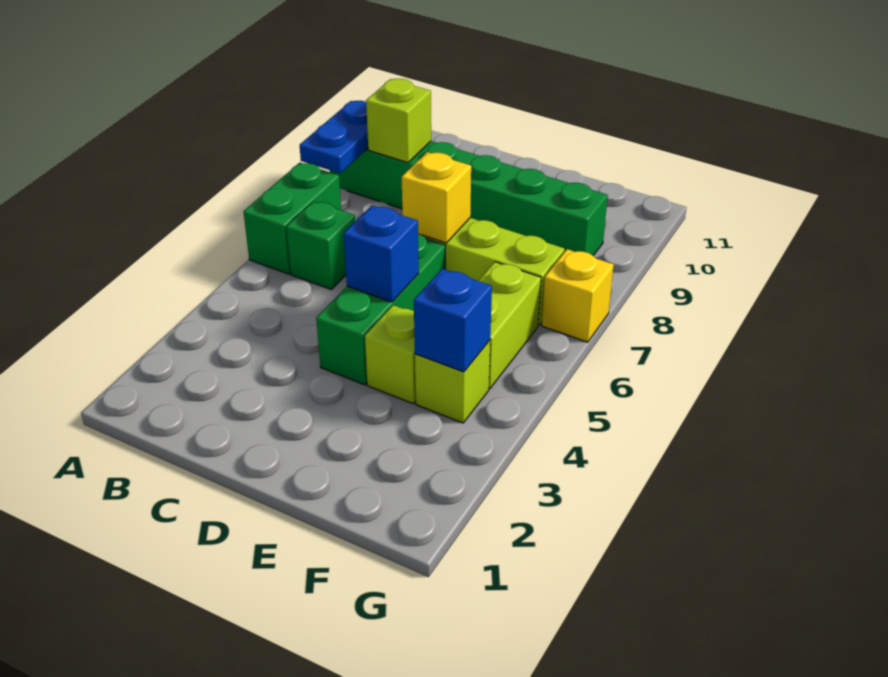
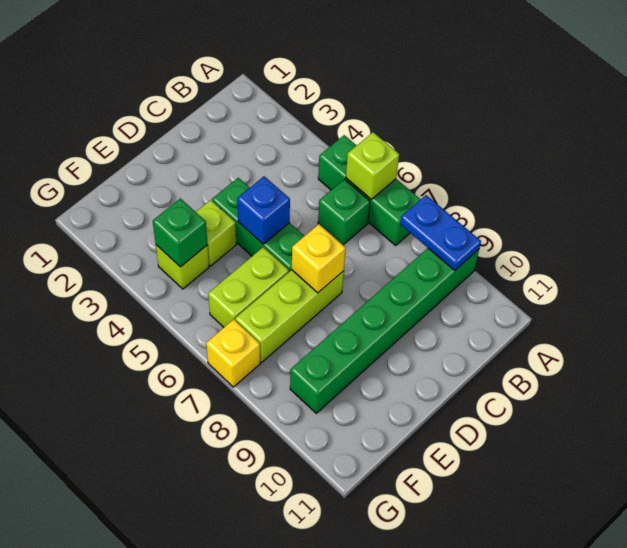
green brick A6:A7 level 1 -> green brick A5:A7 level 1
lime brick B9 level 2 -> lime brick A6 level 2
blue brick F4 level 2 -> green brick F4 level 2
lime brick F5:F6 level 1 -> lime brick E6:F6 level 1

